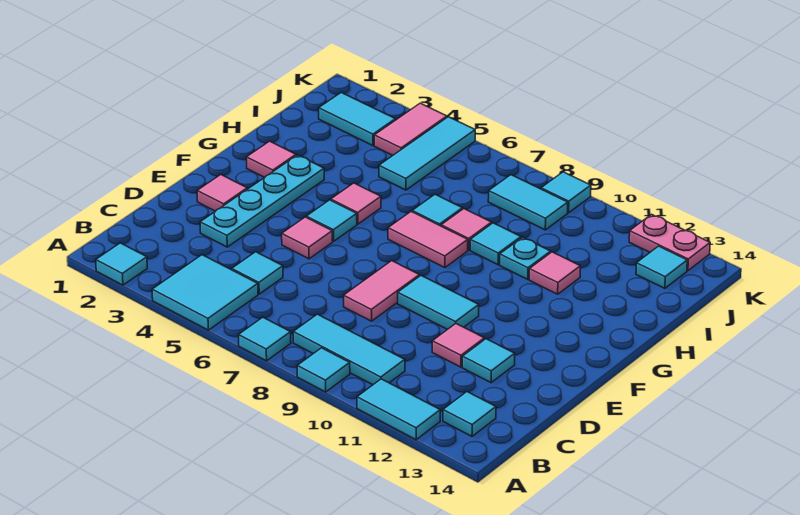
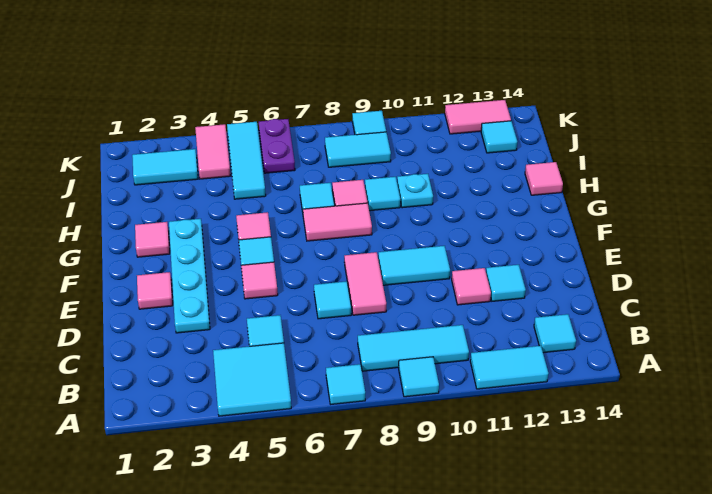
cyan tile A2 level 1 -> cyan tile D7 level 1
pink tile H11 level 1 -> pink tile H14 level 1
none -> purple plate J6:K6 level 1
pink plate K12:K13 level 1 -> pink tile K12:K13 level 1

